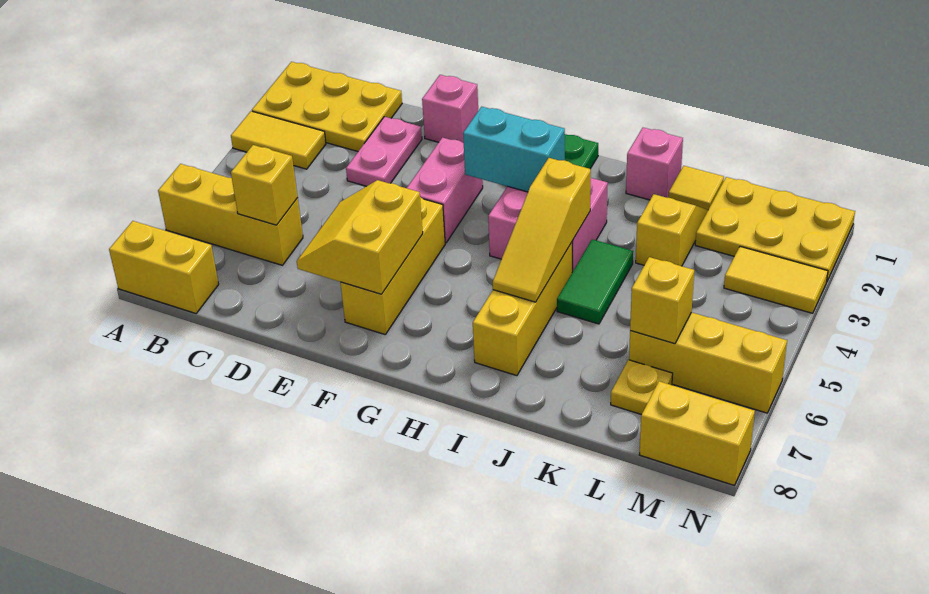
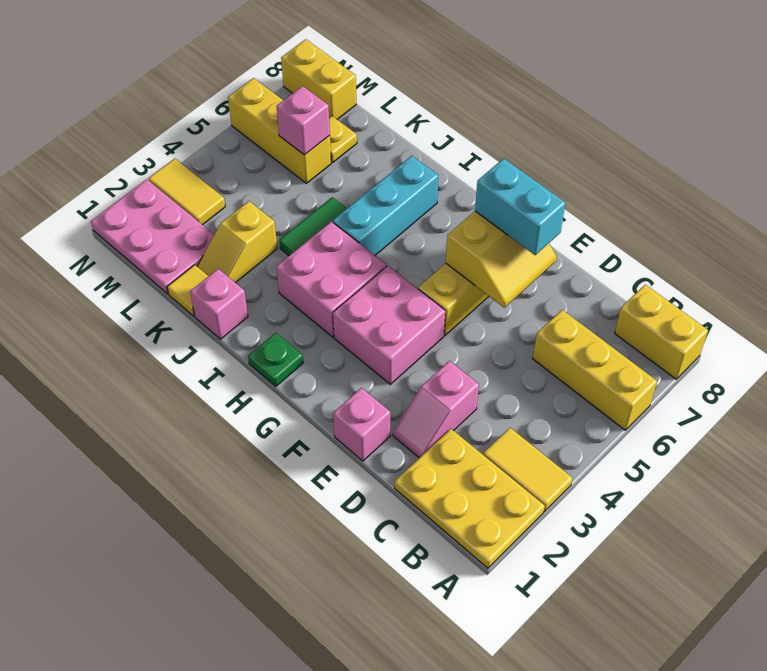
yellow brick C6 level 2 -> none
pink plate D2:D3 level 1 -> pink slope D2:D3 level 1 top 3
pink brick F3:F4 level 1 -> pink brick F3:G4 level 1
cyan brick G3:H3 level 2 -> cyan brick E7:F7 level 3
yellow slope I4:I6 level 2 top 4 -> none
yellow brick I5:I7 level 1 -> cyan brick I5:I7 level 1
yellow plate L1:N2 level 1 -> pink plate L1:N2 level 1
yellow brick L6 level 2 -> pink brick L6 level 2

